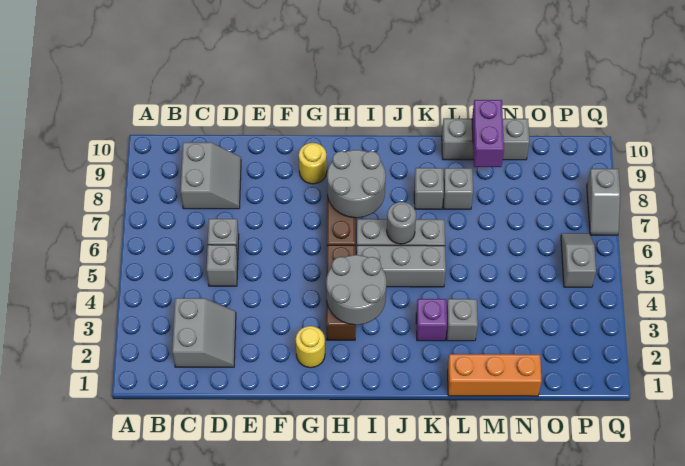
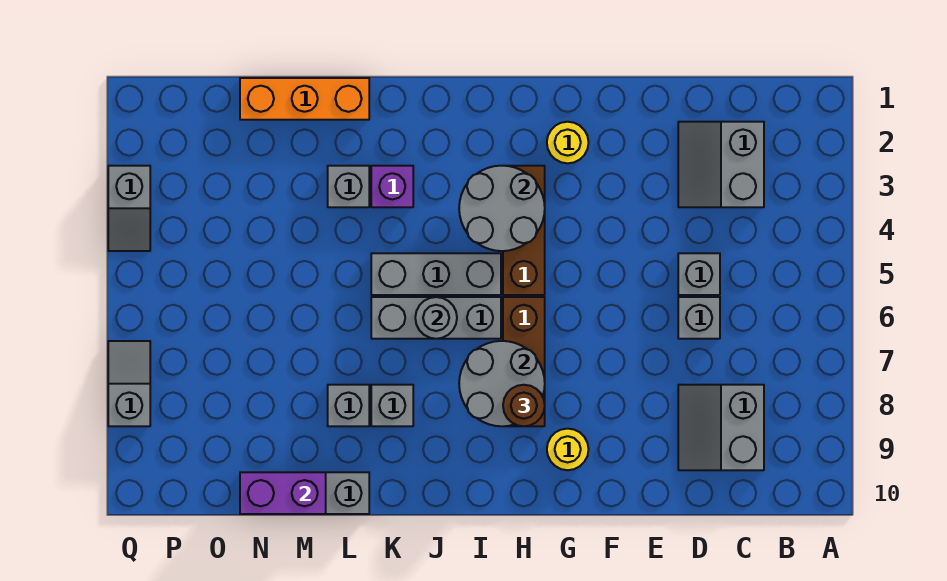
none -> brown round brick H8 level 3
purple brick M9:M10 level 2 -> purple brick M10:N10 level 2
grey slope P5:P6 level 1 top 5 -> grey slope Q3:Q4 level 1 top 3

